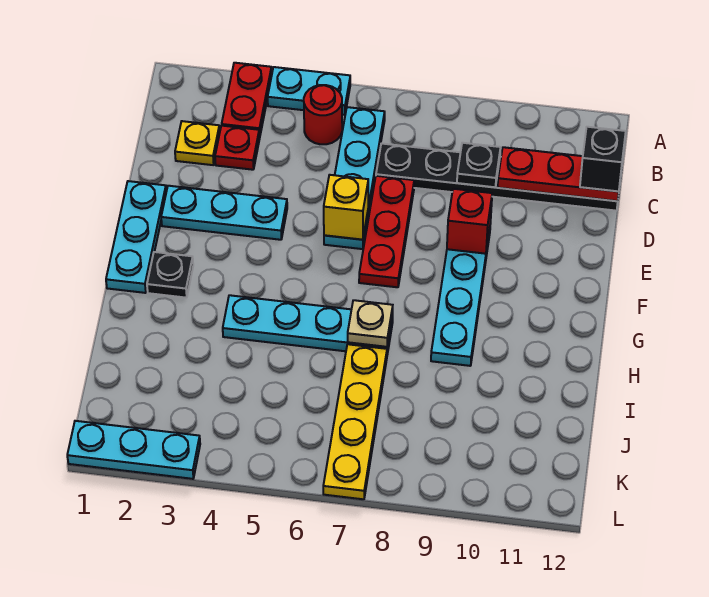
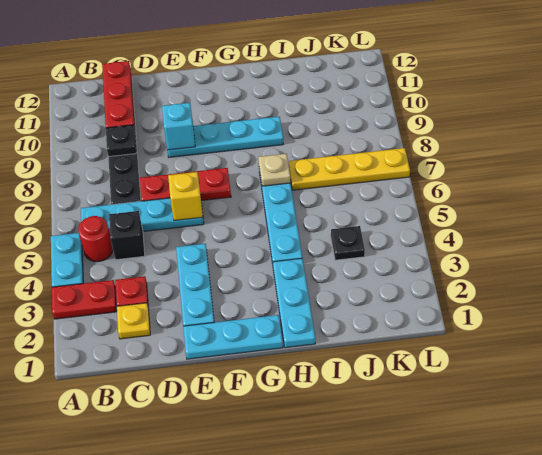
black brick C12 level 3 -> black brick C5 level 1
red brick E9 level 2 -> cyan brick E9 level 2
black plate G2 level 1 -> black plate J4 level 1
cyan plate L1:L3 level 1 -> cyan plate H1:H3 level 1

